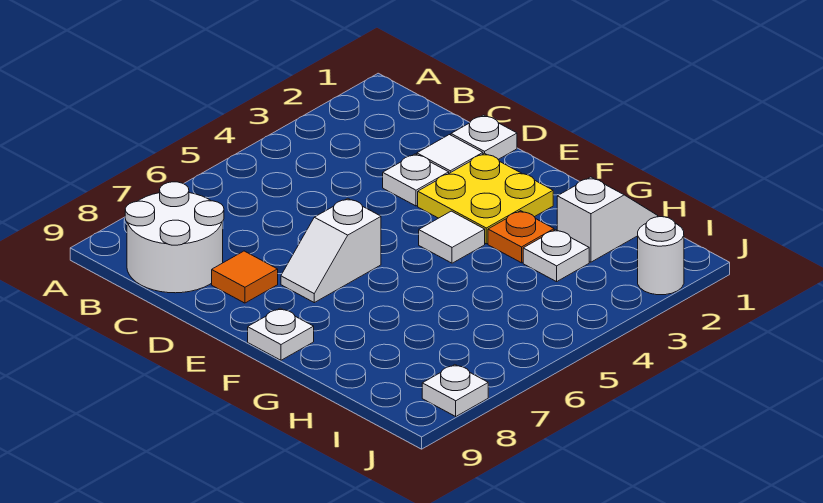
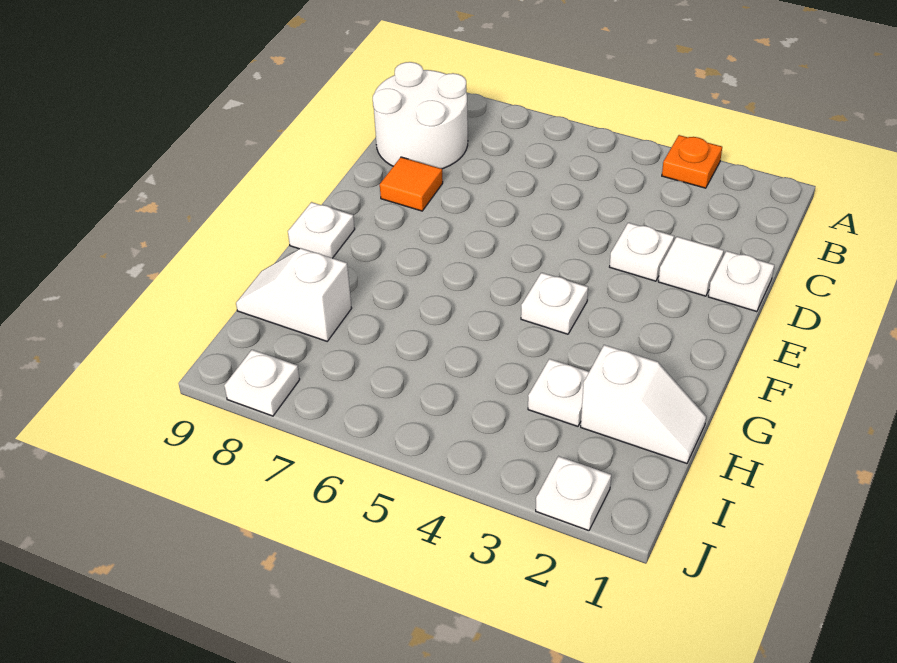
yellow plate E2:F3 level 1 -> none
white slope E6:E7 level 1 top 6 -> white slope H8:H9 level 1 top 8
white tile F4 level 1 -> white plate F4 level 1
orange plate G3 level 1 -> orange plate A3 level 1
white round brick J2 level 1 -> white plate J2 level 1

